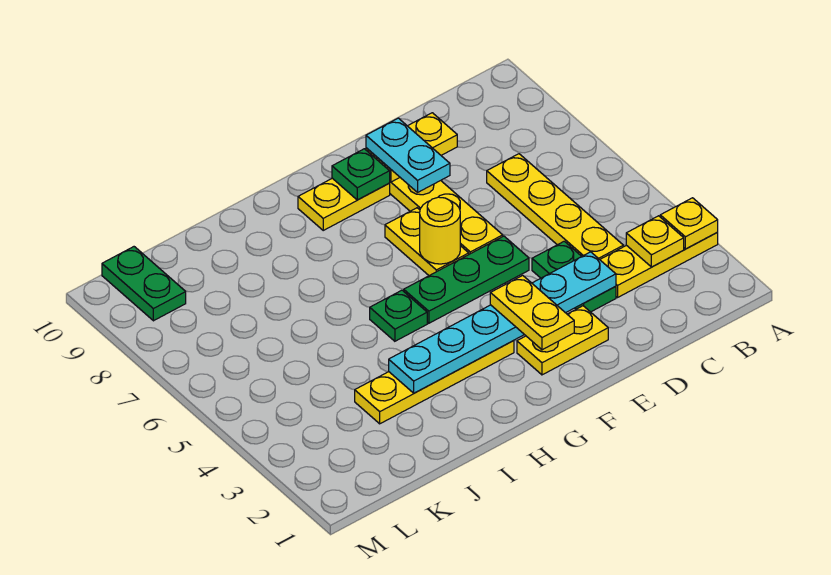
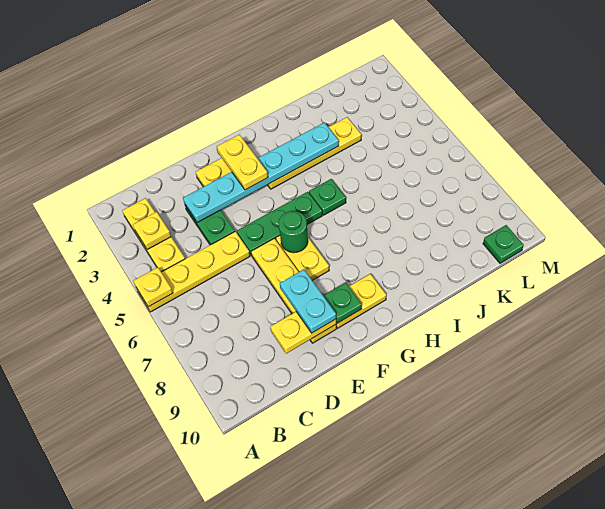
yellow plate A3:C3 level 1 -> yellow plate B2:B4 level 1
yellow plate A3 level 2 -> yellow plate A5 level 2
yellow plate C4:C7 level 1 -> yellow plate A5:D5 level 1
yellow round brick F6 level 2 -> green round brick F6 level 2
green plate L9:L10 level 1 -> green plate L10 level 1

